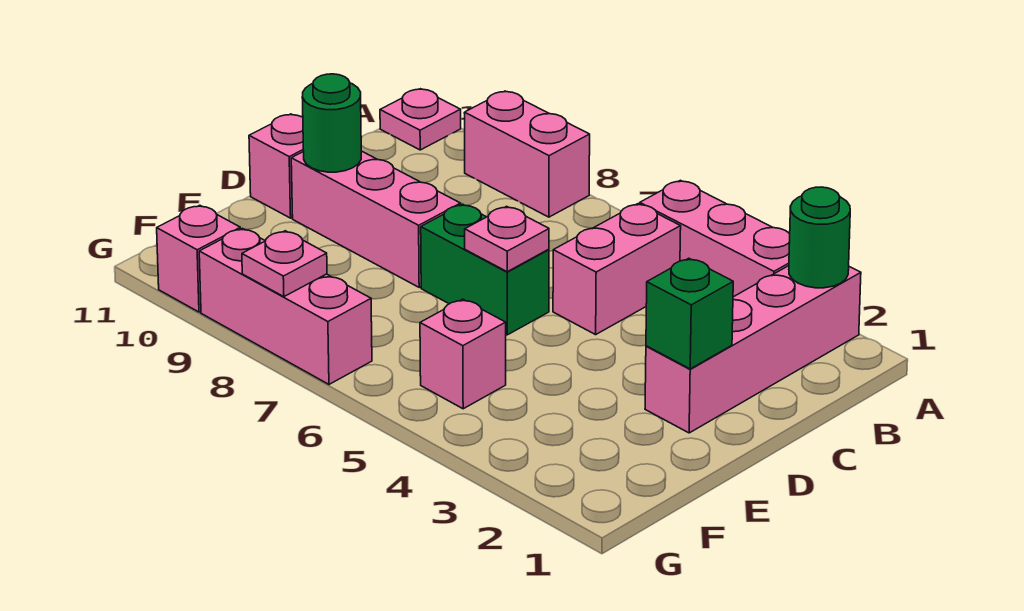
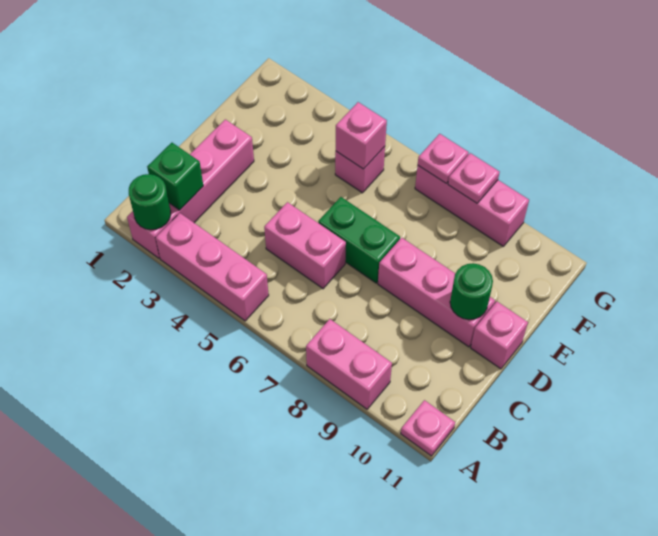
pink brick B5:C5 level 1 -> pink brick C5:C6 level 1
green brick D2 level 2 -> green brick B2 level 2
pink plate D6 level 2 -> pink plate G7 level 2
pink brick G10 level 1 -> pink brick F5 level 2

